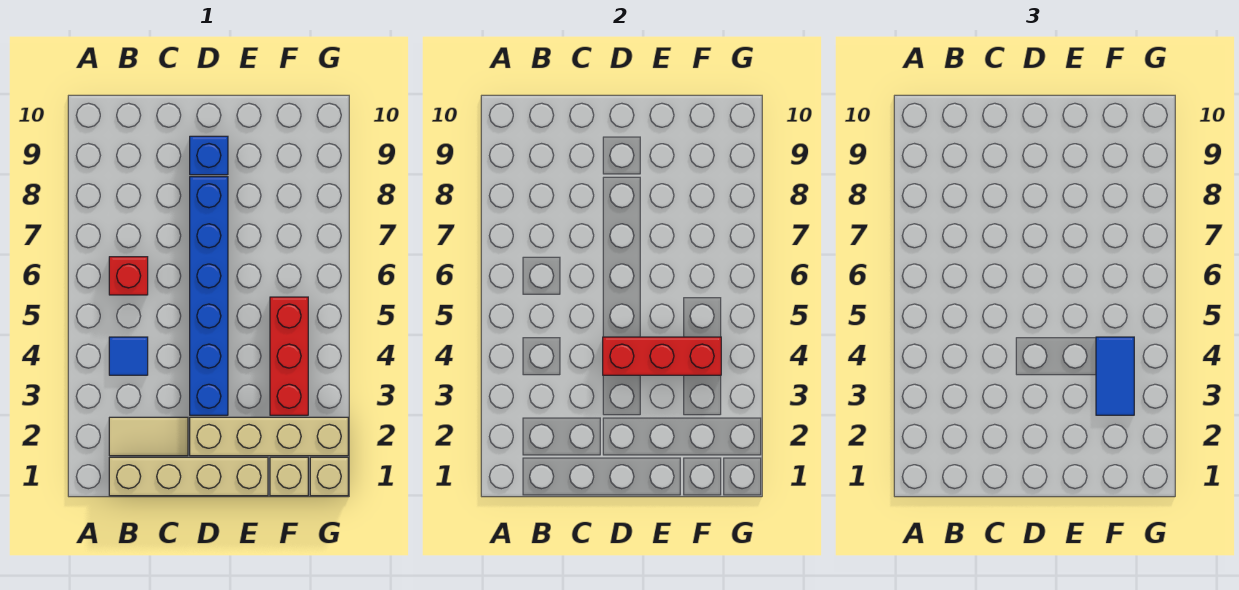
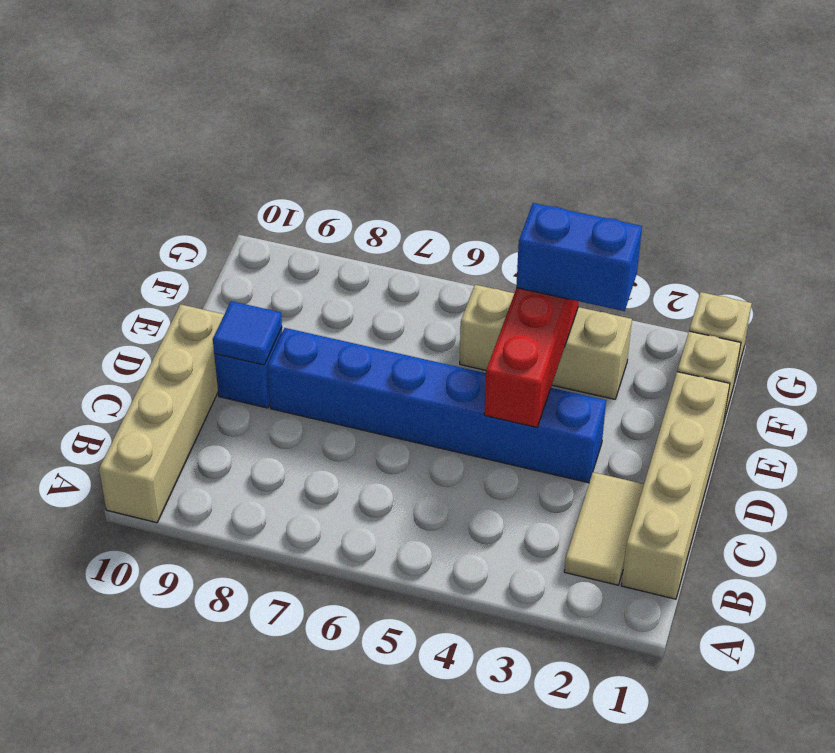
blue tile B4 level 1 -> blue tile D9 level 2
red brick B6 level 1 -> none
tan brick D2:G2 level 1 -> tan brick A10:D10 level 1
red brick F3:F5 level 1 -> tan brick F3:F5 level 1
blue tile F3:F4 level 3 -> blue brick F3:F4 level 3

